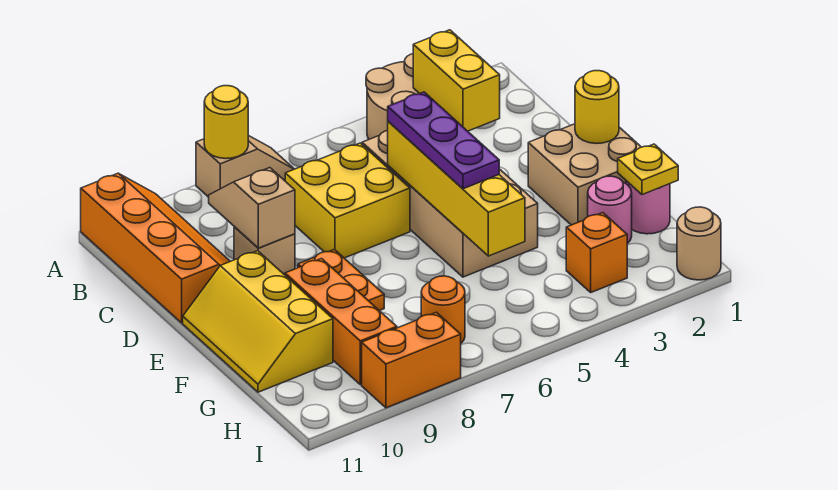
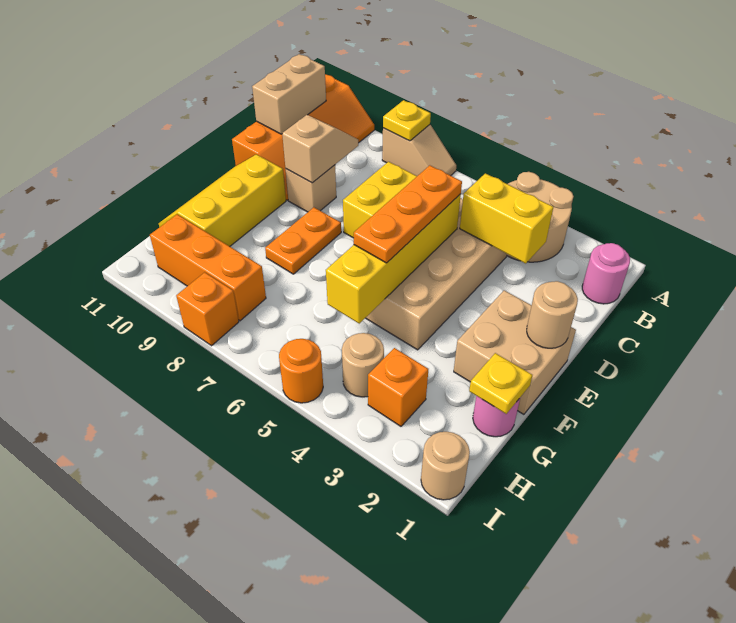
yellow round brick A8 level 2 -> yellow plate A8 level 2
yellow brick B3:C3 level 2 -> yellow brick C3:C4 level 2
none -> tan brick B11:C11 level 2
purple plate D5:F5 level 3 -> orange plate D5:F5 level 3
yellow round brick E1 level 2 -> tan round brick E1 level 2
orange brick F9:H9 level 1 -> orange brick H8:H10 level 1
pink round brick G2 level 1 -> pink round brick B1 level 1
none -> tan round brick H4 level 1
orange round brick H7 level 1 -> orange round brick I5 level 1
orange brick I8:I9 level 1 -> orange brick I8 level 1

